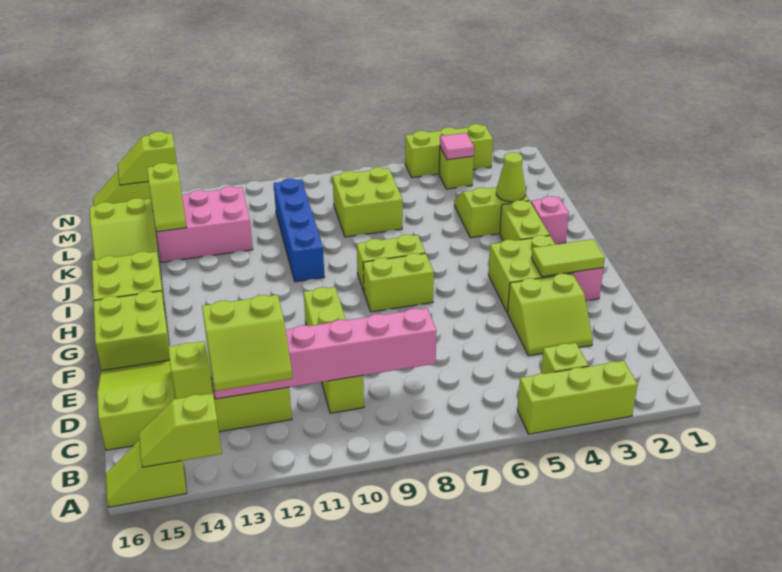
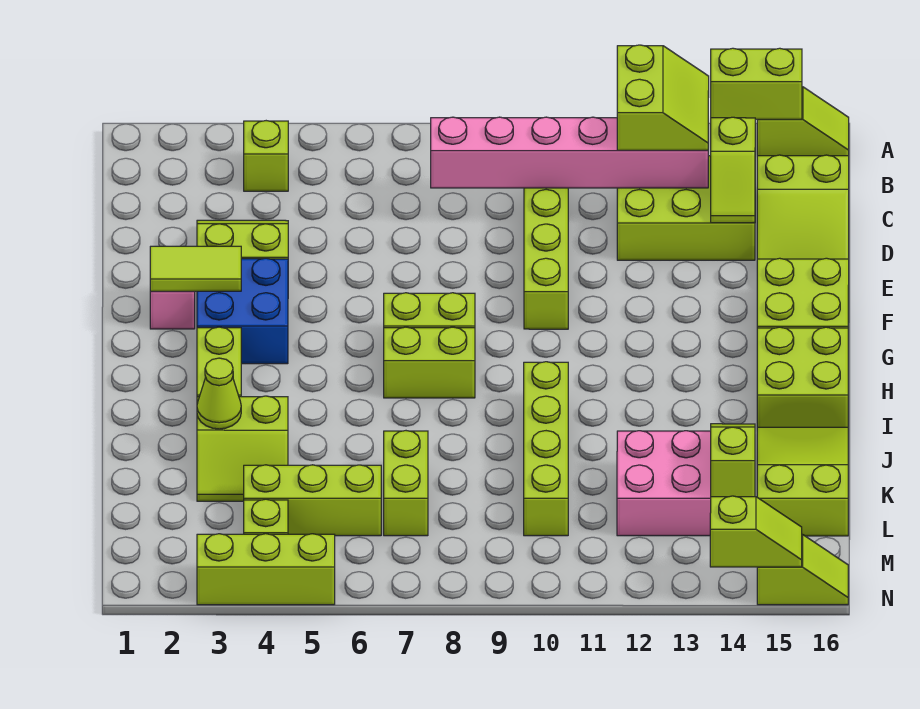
lime brick A3:A5 level 1 -> lime brick L4:L6 level 1
lime slope A14:A15 level 2 top 14 -> lime brick A14:A15 level 2
lime slope B12:C13 level 3 top C -> lime slope B12:C13 level 3 top 12
lime brick F3:G4 level 1 -> blue brick F3:G4 level 1
pink brick I2 level 1 -> none
blue brick I10:L10 level 1 -> lime brick I10:L10 level 1
lime brick K7:L8 level 1 -> lime brick K7:L7 level 1
pink tile M4 level 2 -> none

